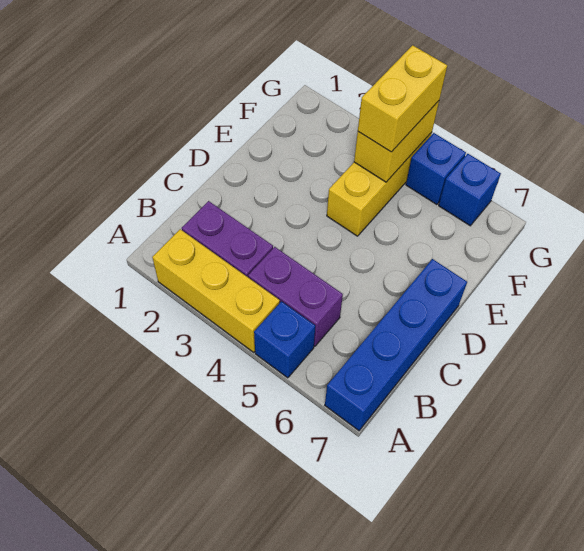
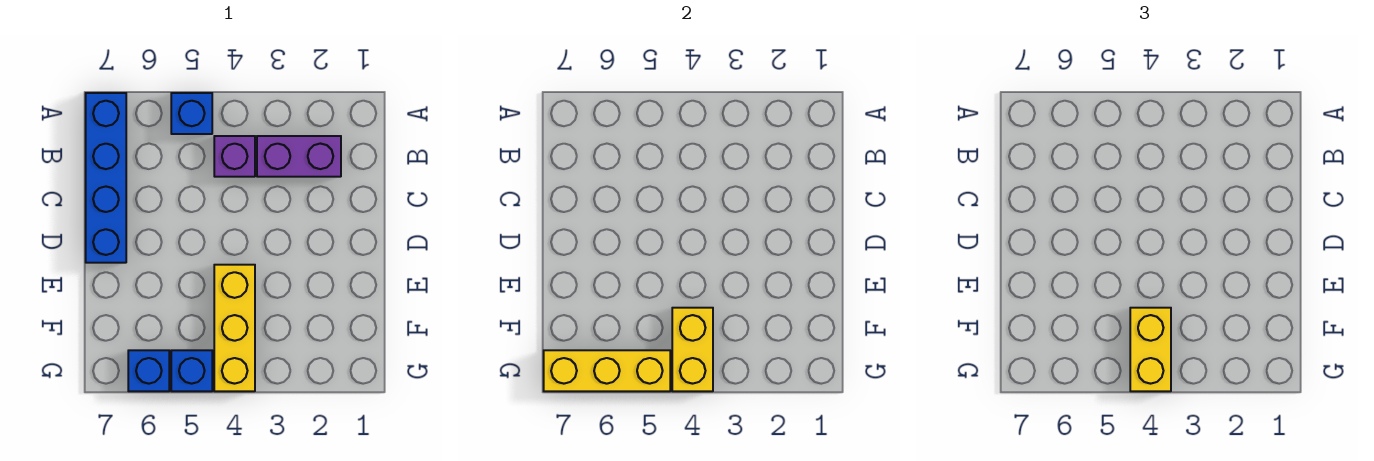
yellow brick A2:A4 level 1 -> yellow brick G5:G7 level 2
purple brick B4:B5 level 1 -> purple brick B4 level 1

